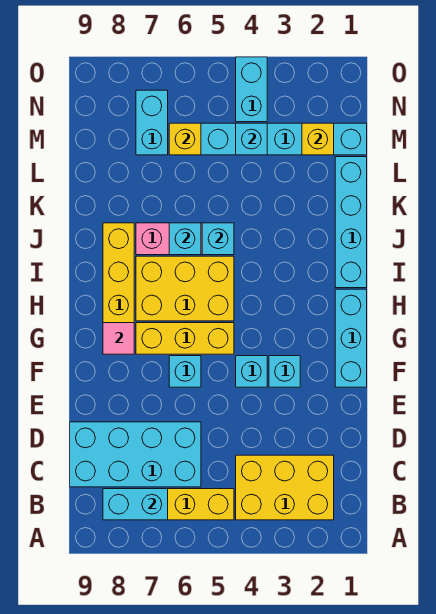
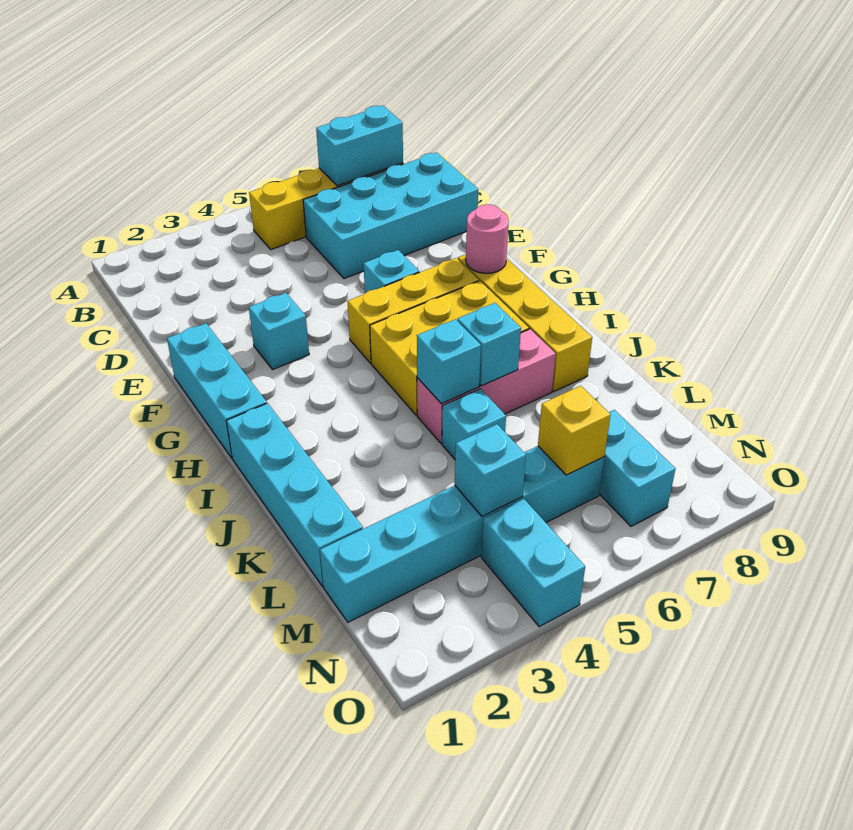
yellow brick B2:C4 level 1 -> none
cyan brick F4 level 1 -> cyan brick K5 level 1
pink tile G8 level 2 -> pink round brick G8 level 2
yellow brick M2 level 2 -> none

